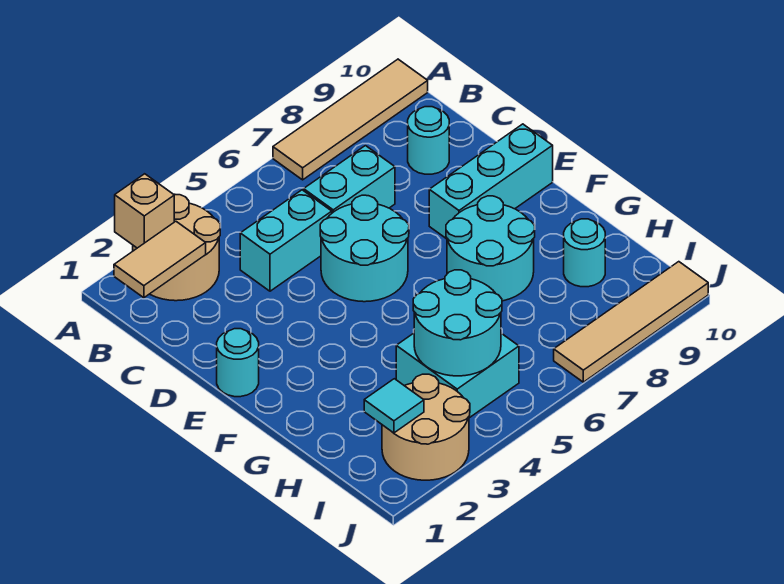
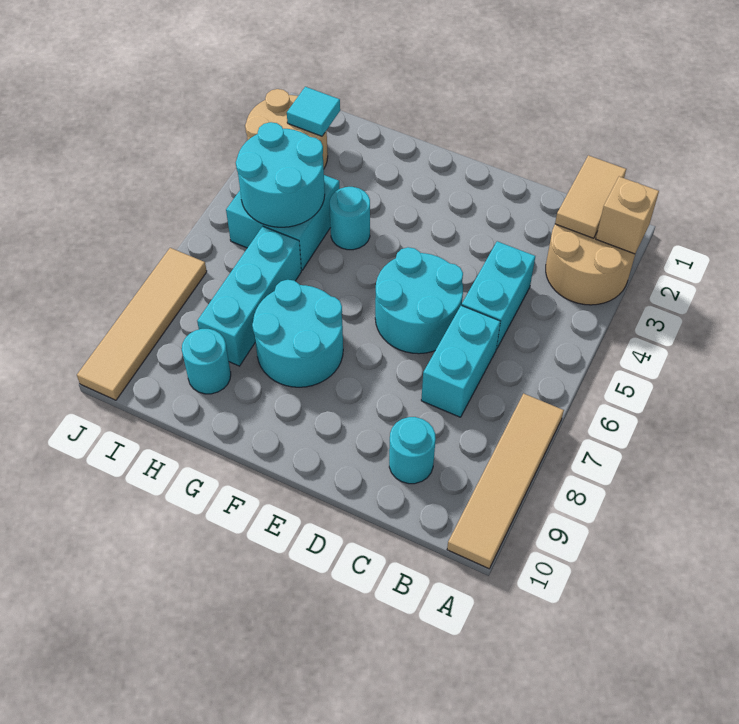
cyan round brick E1 level 1 -> cyan round brick G4 level 1
cyan brick E8:E10 level 1 -> cyan brick H6:H8 level 1

